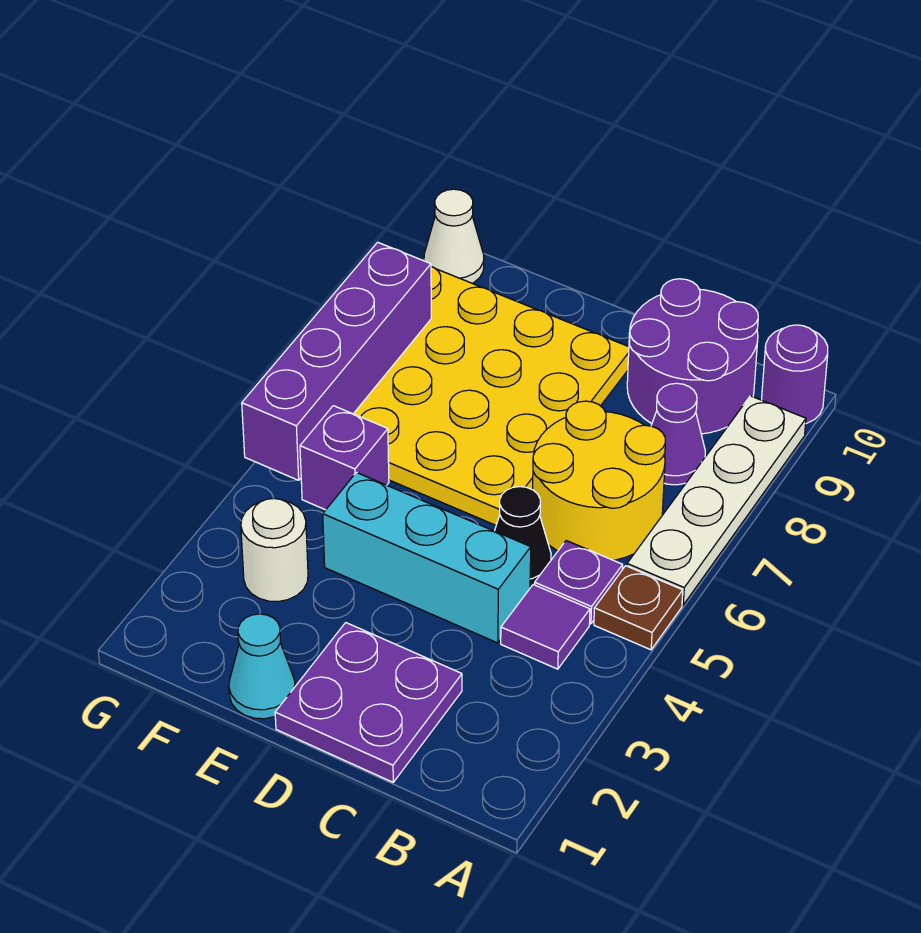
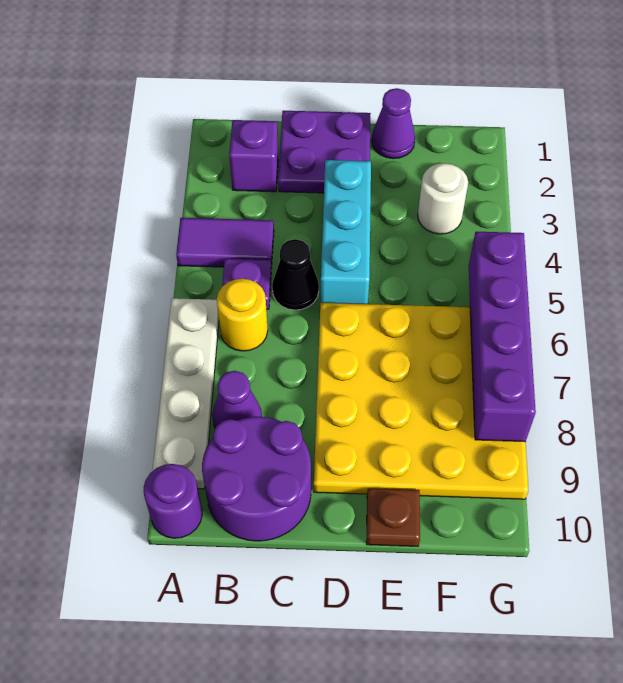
brown plate A5 level 1 -> brown plate E10 level 1
purple tile B4 level 1 -> purple tile A4:B4 level 1
yellow round brick B6:C7 level 1 -> yellow round brick B6 level 1
cyan brick C4:E4 level 1 -> cyan brick D3:D5 level 1
cyan cone E1 level 1 -> purple cone E1 level 1
purple brick F5 level 1 -> purple brick B2 level 1
white cone G10 level 1 -> none

